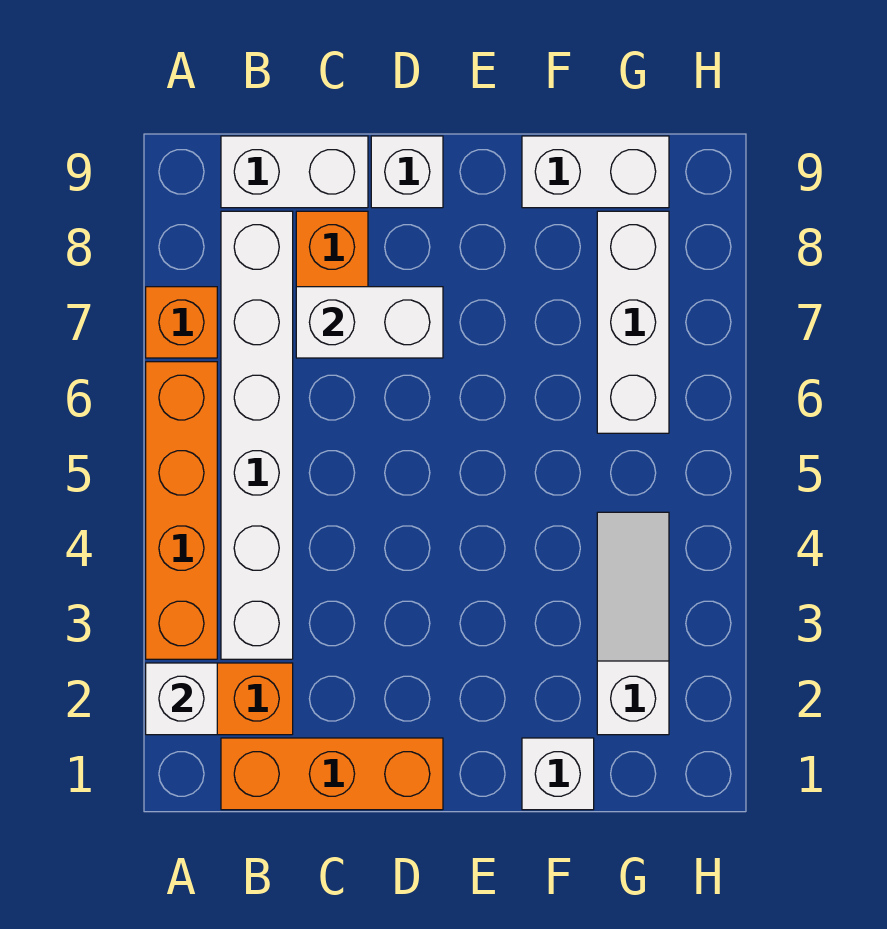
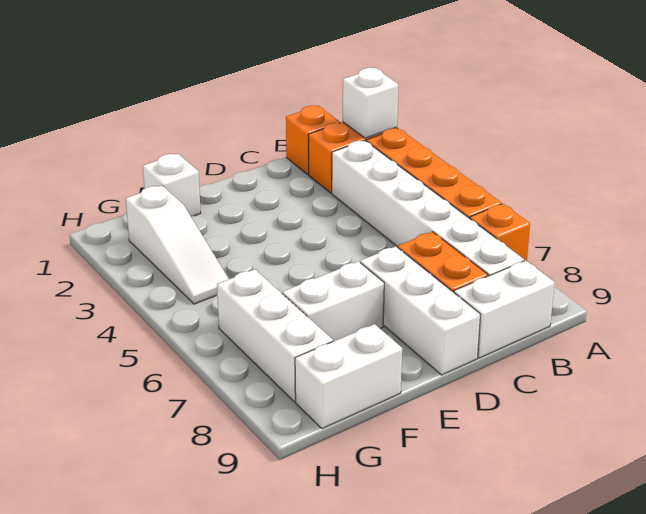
orange brick B1:D1 level 1 -> orange brick B1 level 1
white brick C7:D7 level 2 -> white brick E7:F7 level 1
white brick D9 level 1 -> white brick D7:D9 level 1

